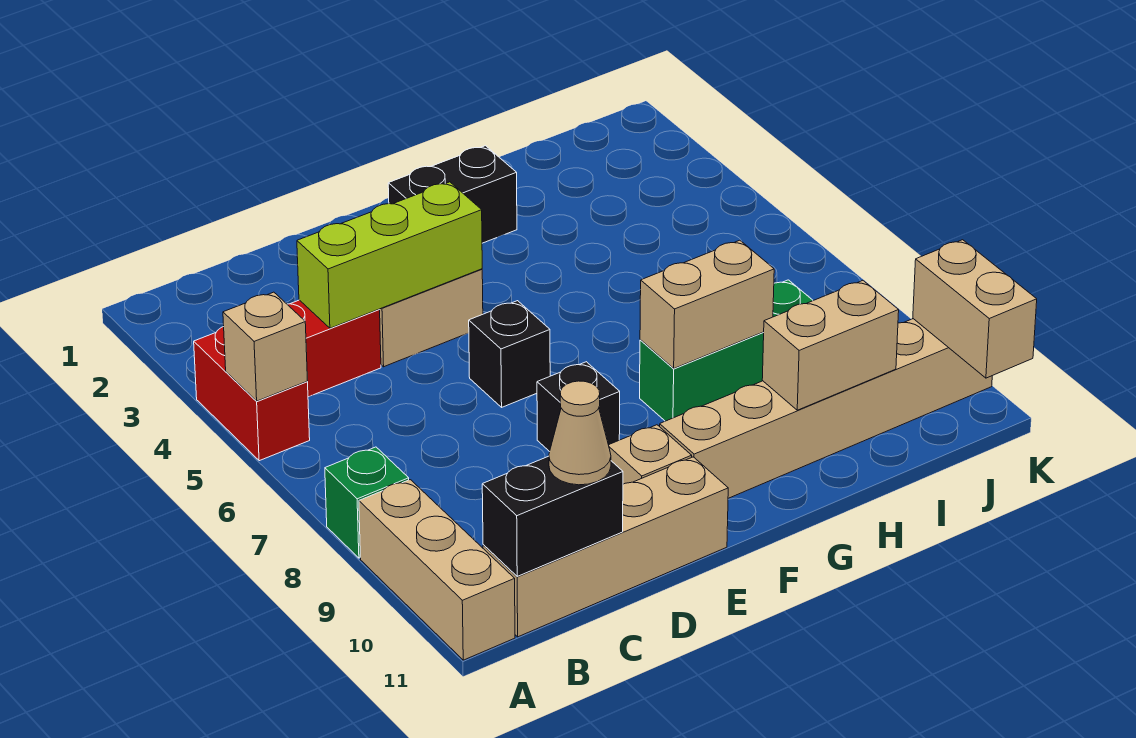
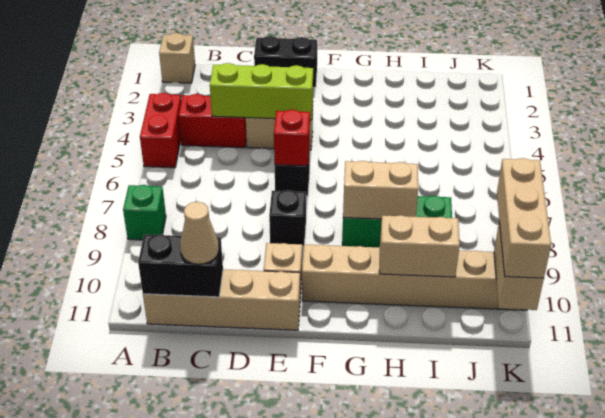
tan brick A5 level 2 -> tan brick A1 level 1
tan brick A9:A11 level 1 -> tan brick K9:K11 level 3
none -> red brick E6 level 2
black brick F2:G2 level 1 -> black brick D1:E1 level 1

